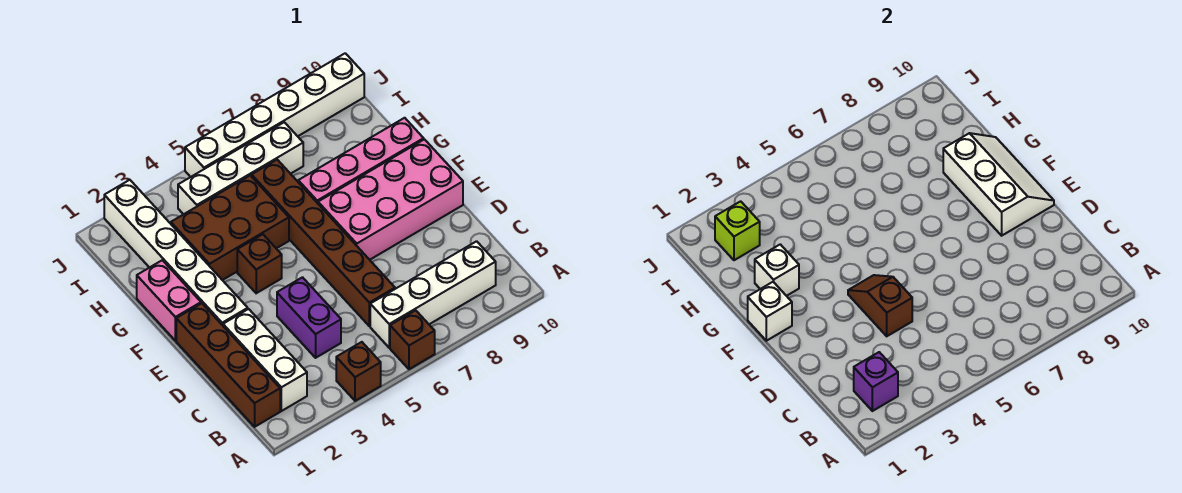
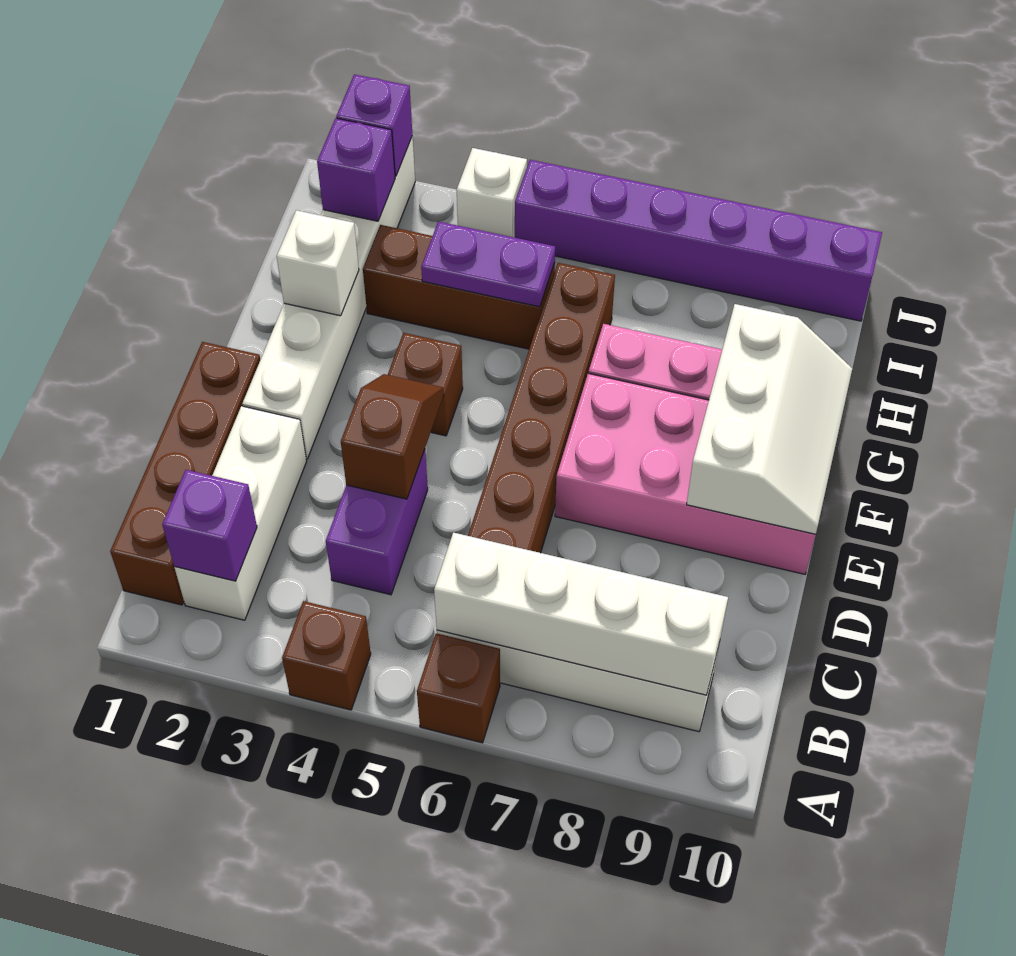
pink brick F1:G1 level 1 -> none
white brick F1 level 2 -> white brick J4 level 1
brown brick G3:H5 level 1 -> brown brick H3:H5 level 1
none -> purple plate H4:H5 level 2
lime brick I2 level 2 -> purple brick I2 level 2
white brick I4:I7 level 1 -> white brick B6:B9 level 2
none -> purple brick J2 level 2
white brick J5:J10 level 1 -> purple brick J5:J10 level 1

